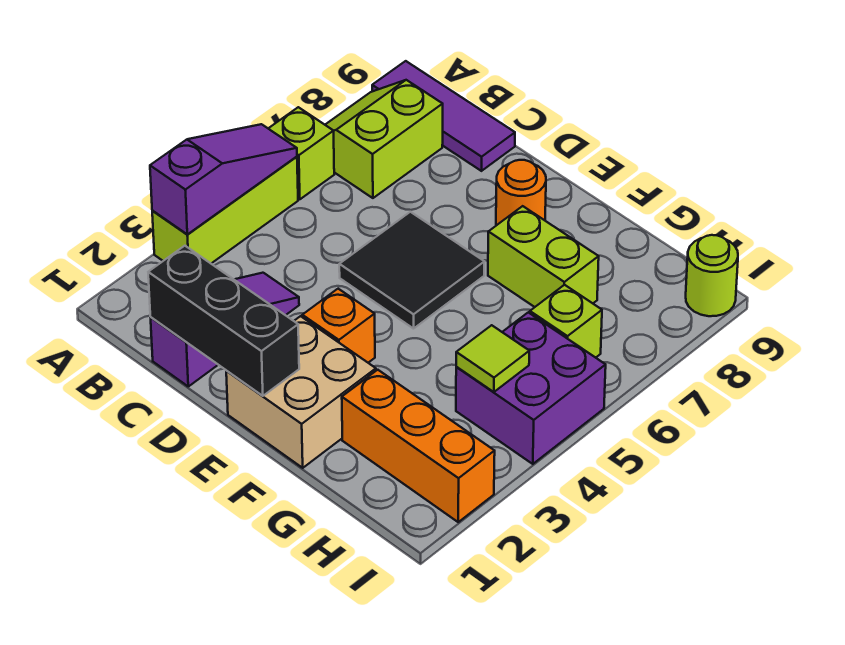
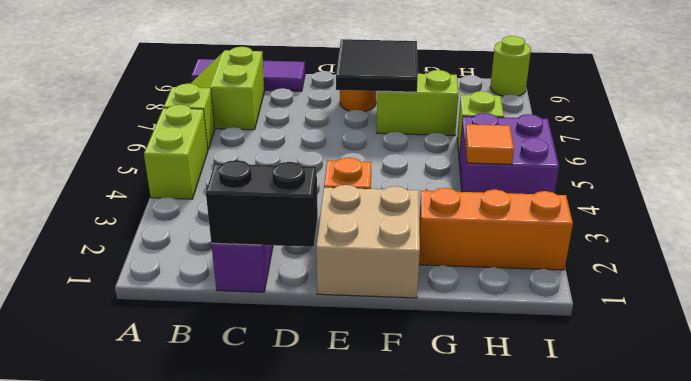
lime brick A3:A5 level 1 -> lime brick A4:A5 level 1
purple slope A3:A5 level 2 top 3 -> none
black brick C1:E1 level 2 -> black brick C1:D1 level 2
black tile D5:E6 level 1 -> black tile E7:F8 level 2
lime tile H4 level 2 -> orange tile H4 level 2

